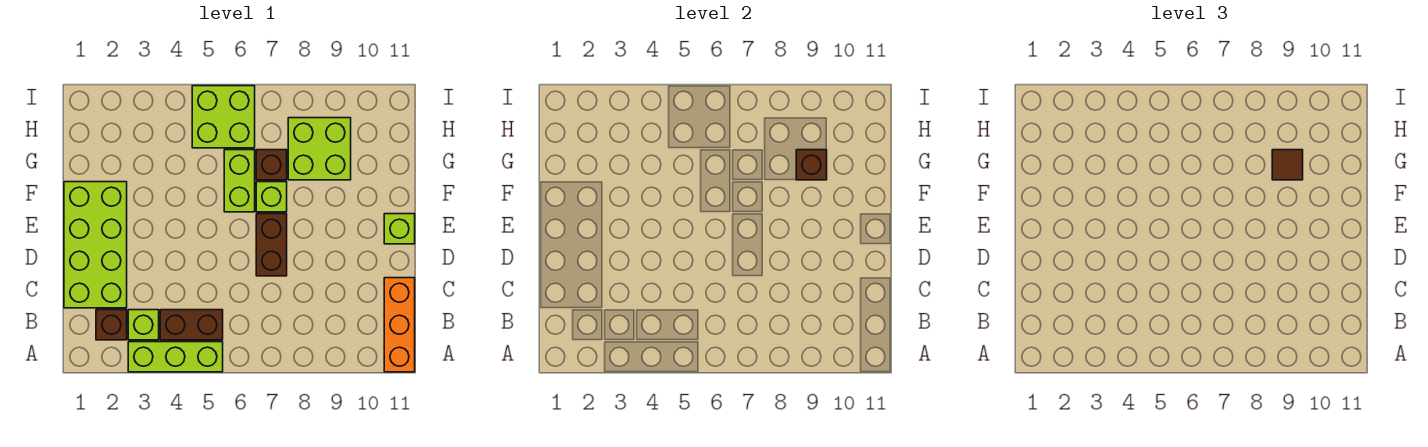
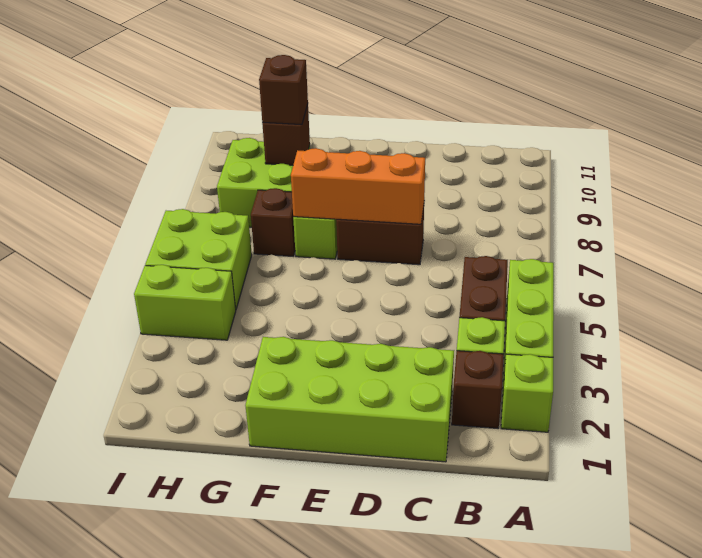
orange brick A11:C11 level 1 -> orange brick D7:F7 level 2
lime brick E11 level 1 -> lime brick A2 level 1
lime brick F6:G6 level 1 -> lime brick H4:I4 level 1
brown tile G9 level 3 -> brown brick G9 level 3

